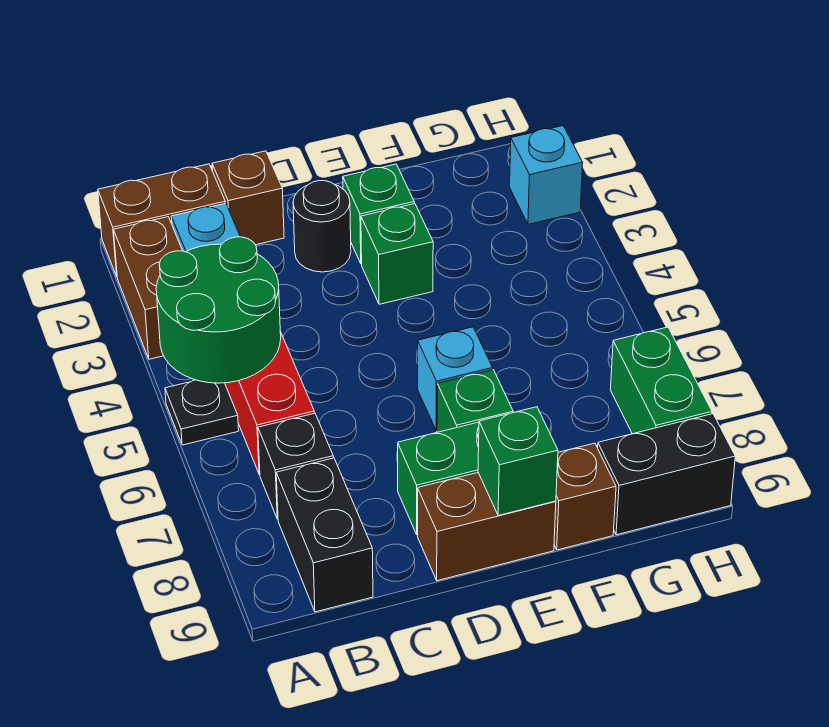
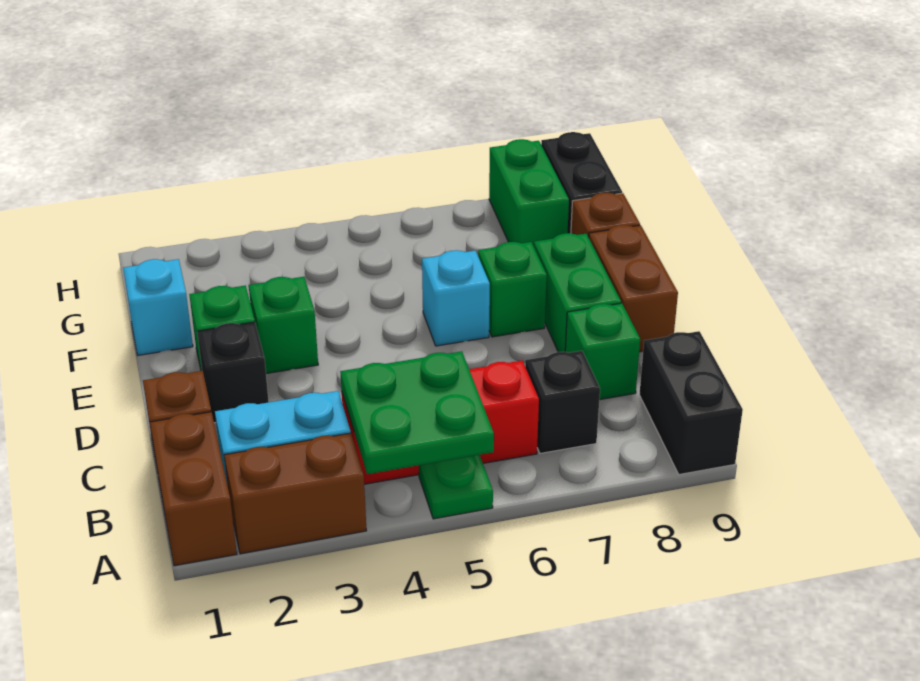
green round brick A4:B5 level 2 -> green plate A4:B5 level 2
black plate A5 level 1 -> green plate A5 level 1
black brick B8:B9 level 1 -> black brick A9:B9 level 1
black round brick D2 level 1 -> black brick D2 level 1
green brick E9 level 2 -> green brick C8 level 1
cyan brick H2 level 1 -> cyan brick F1 level 1
green brick H7:H8 level 1 -> green brick G8:H8 level 1

